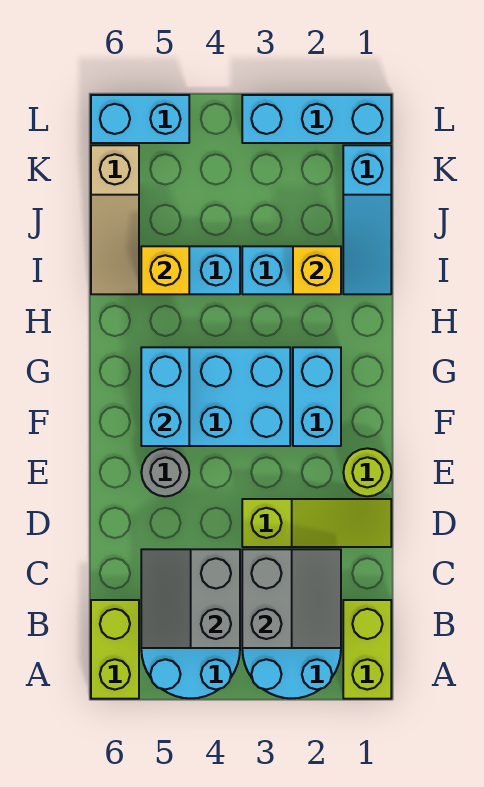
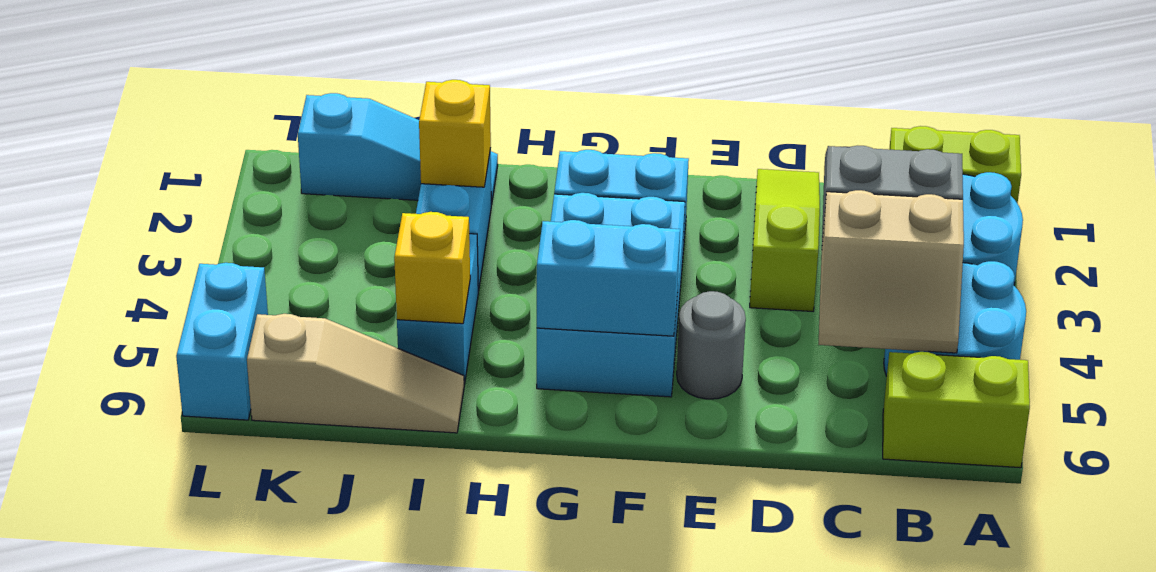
grey slope B4:C5 level 2 top 4 -> tan slope B4:C5 level 2 top 4
lime round brick E1 level 1 -> none
cyan brick L1:L3 level 1 -> none

